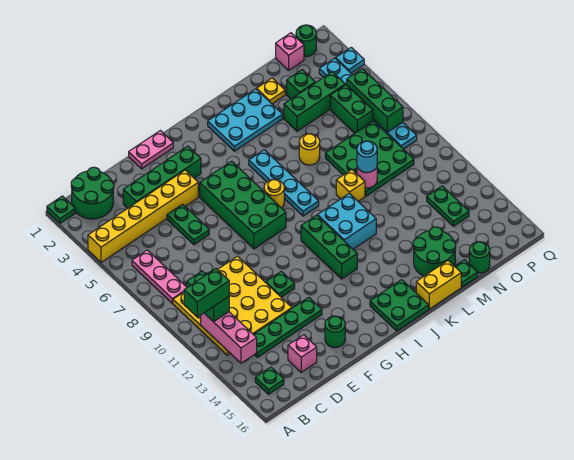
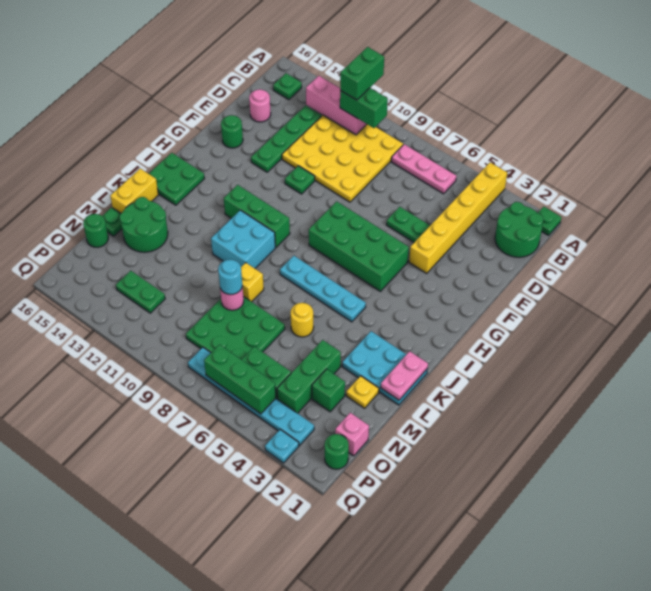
green brick D3:G3 level 1 -> none
pink brick D15 level 1 -> pink round brick D15 level 1
pink plate F1:G1 level 1 -> pink plate K1:L1 level 2
yellow round brick I7 level 1 -> none
cyan plate J2:L3 level 1 -> cyan plate K1:L3 level 1

